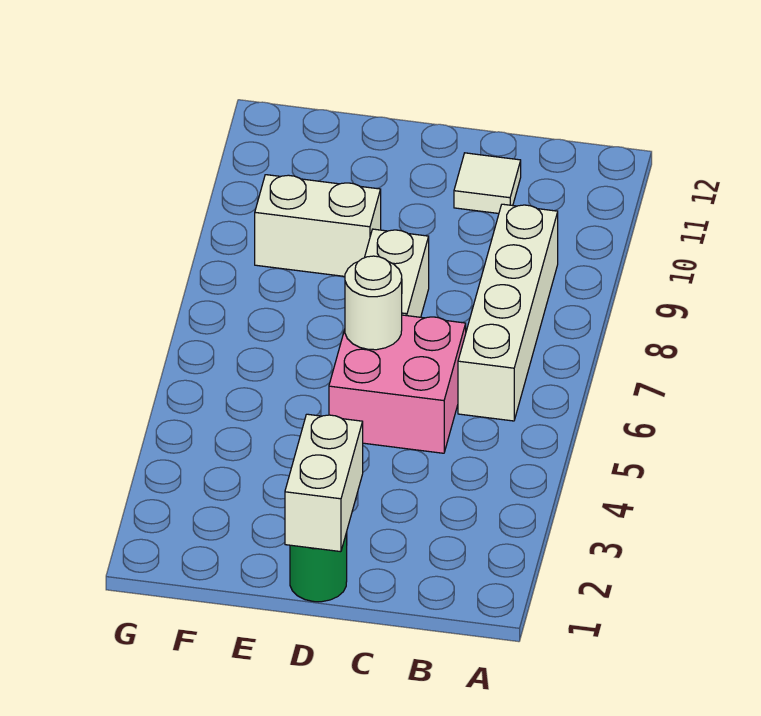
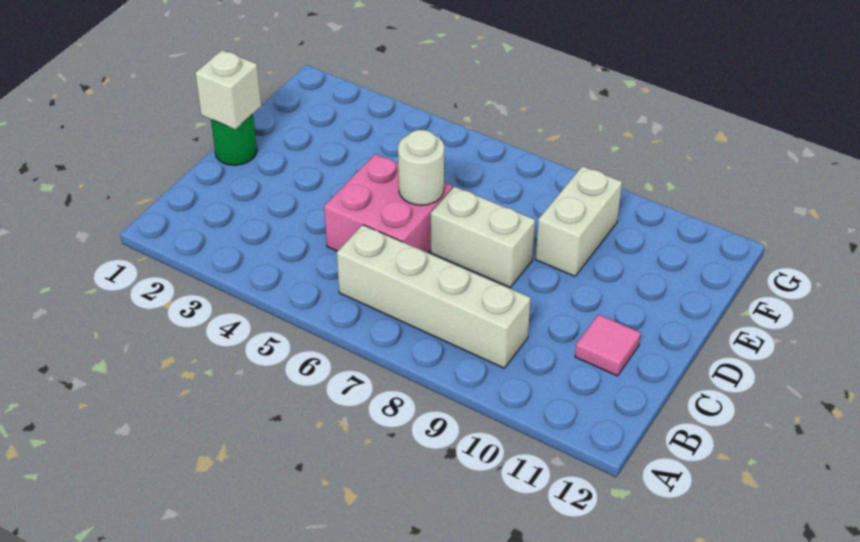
white tile C11 level 1 -> pink tile C11 level 1
white brick D1:D2 level 2 -> white brick D1 level 2

